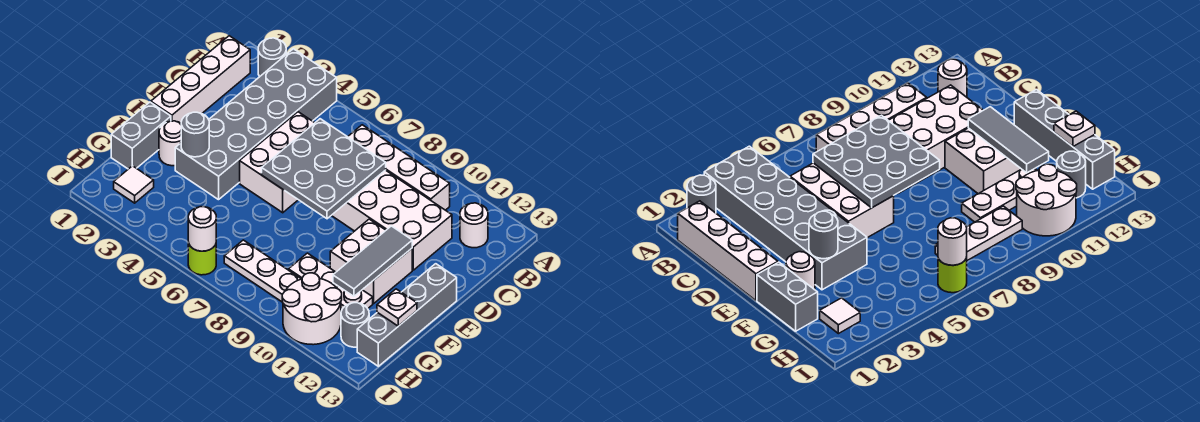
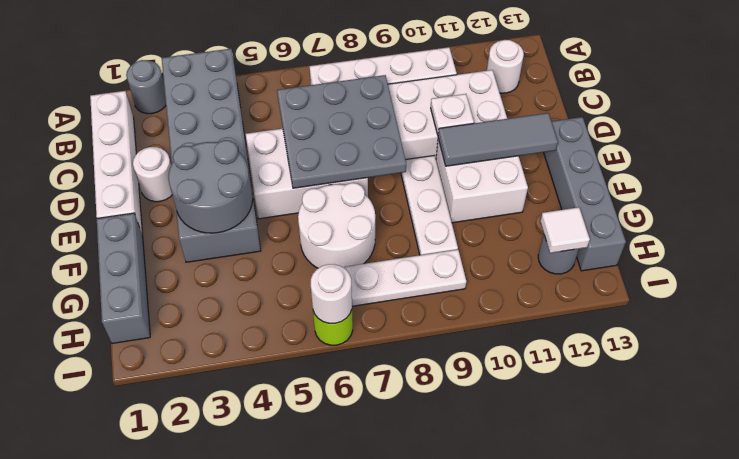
white brick C5:E6 level 1 -> white brick D5:E7 level 1
grey tile E11:G11 level 2 -> grey tile E10:E12 level 2
grey brick F1:G1 level 1 -> grey brick F1:H1 level 1
white round brick F2 level 1 -> white round brick D2 level 1
grey round brick F3 level 2 -> grey round brick E3:F4 level 2
white plate G9:G11 level 1 -> white plate E9:G9 level 1
white plate G13 level 2 -> white plate D10 level 2
white tile H2 level 1 -> white tile H12 level 2
white round brick H10:I11 level 1 -> white round brick F6:G7 level 1

